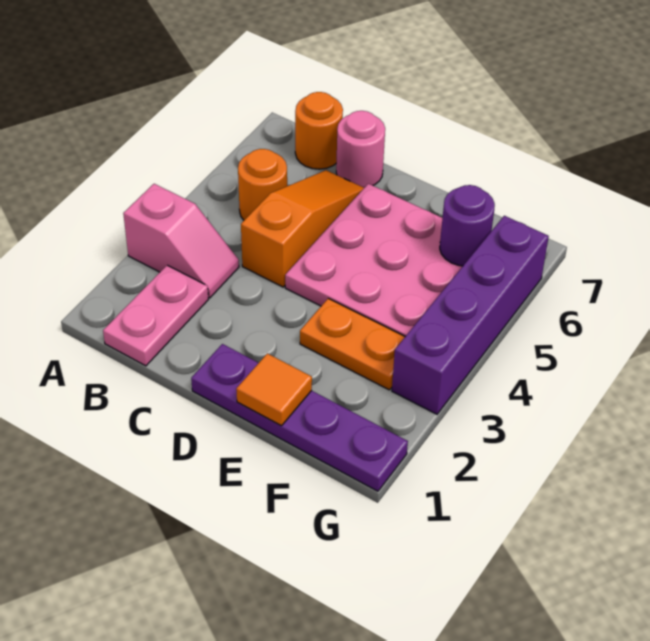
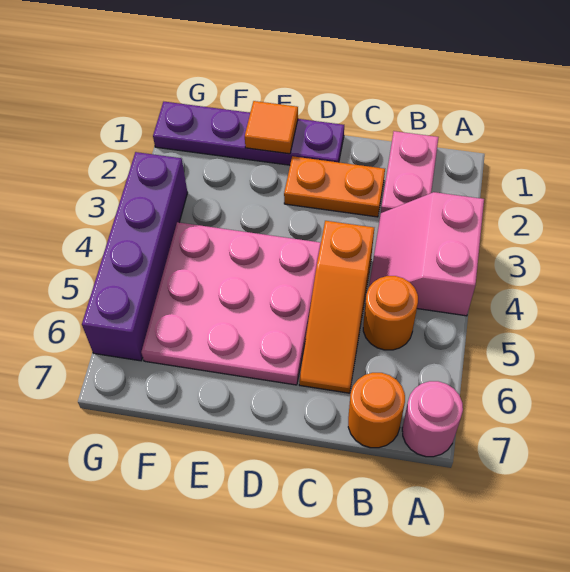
pink slope A3:B3 level 1 top A -> pink slope A3:B4 level 1 top A
pink round brick C7 level 1 -> pink round brick A7 level 1
orange plate E3:F3 level 1 -> orange plate C2:D2 level 1
purple round brick F6 level 2 -> none

